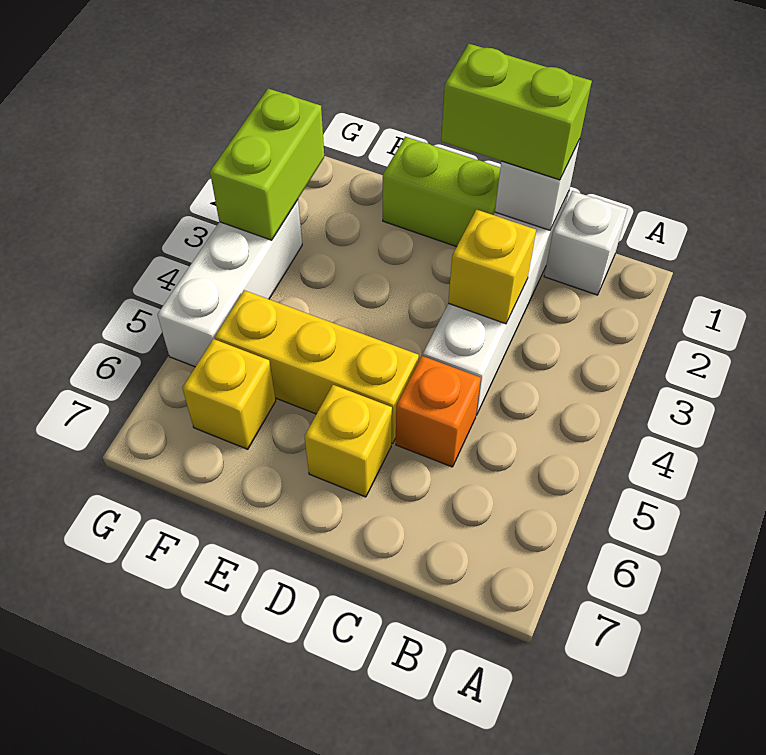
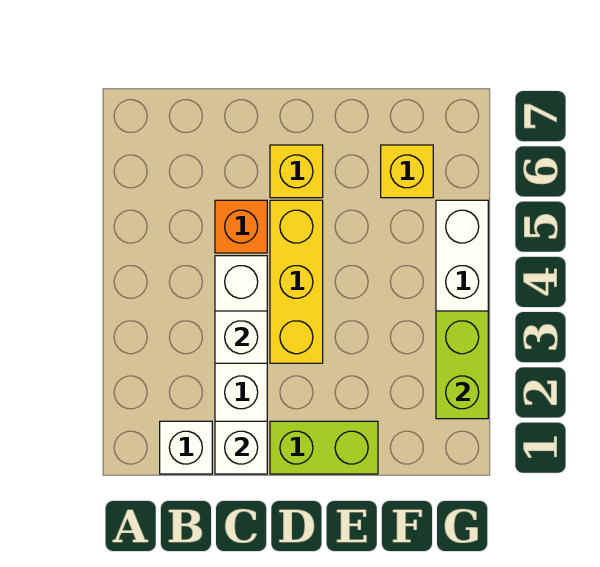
lime brick C1:D1 level 3 -> none
yellow brick C3 level 2 -> white brick C3 level 2
yellow brick D5:F5 level 1 -> yellow brick D3:D5 level 1

